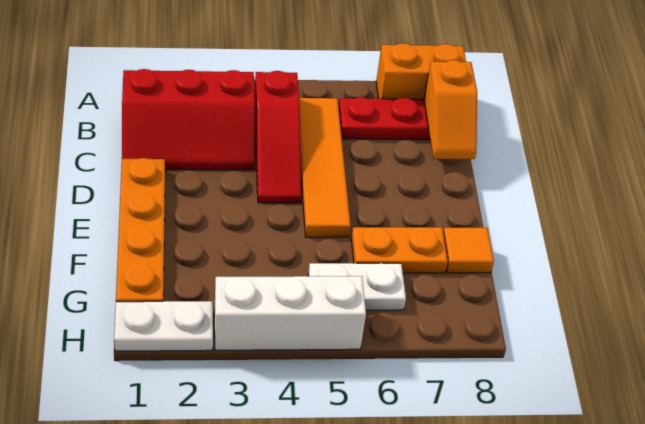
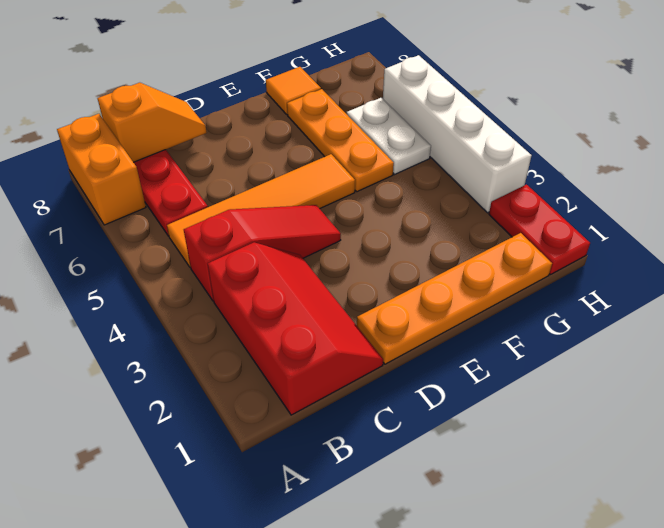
orange plate F6:F7 level 1 -> orange plate F5:F7 level 1
white plate H1:H2 level 1 -> red plate H1:H2 level 1
white brick H3:H5 level 1 -> white brick H3:H6 level 1

